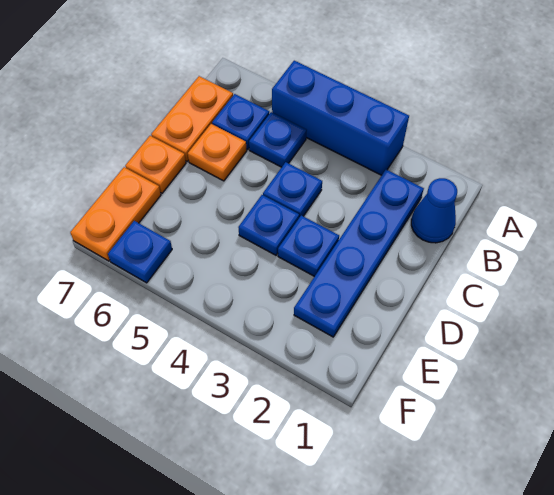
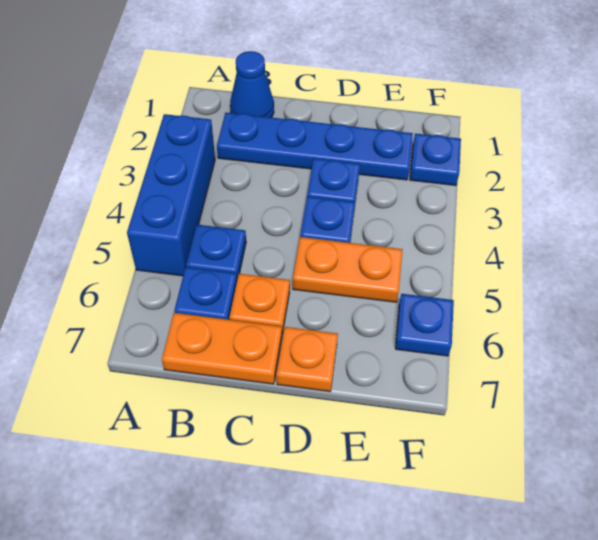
blue plate C4 level 1 -> blue plate F2 level 1
orange plate E7:F7 level 1 -> orange plate D5:E5 level 1

